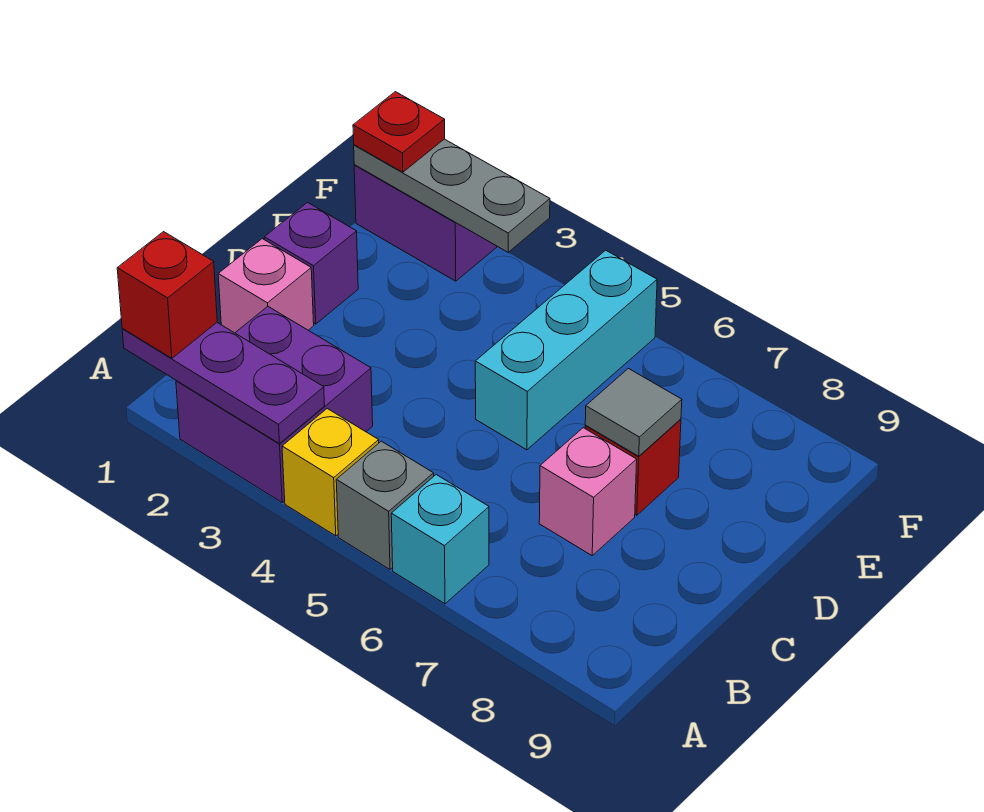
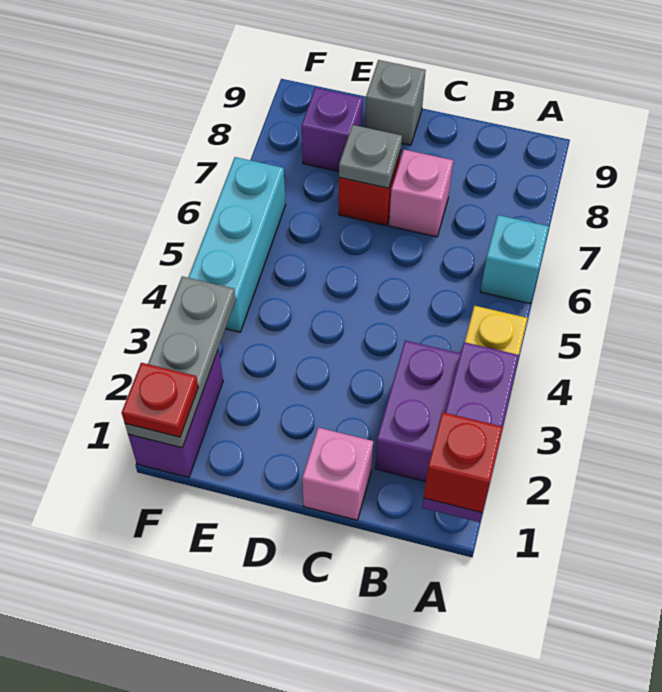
grey brick A5 level 1 -> grey brick D9 level 1
purple brick D1 level 1 -> purple brick E8 level 1
cyan brick D5:F5 level 1 -> cyan brick F4:F6 level 1
grey tile D7 level 2 -> grey plate D7 level 2

